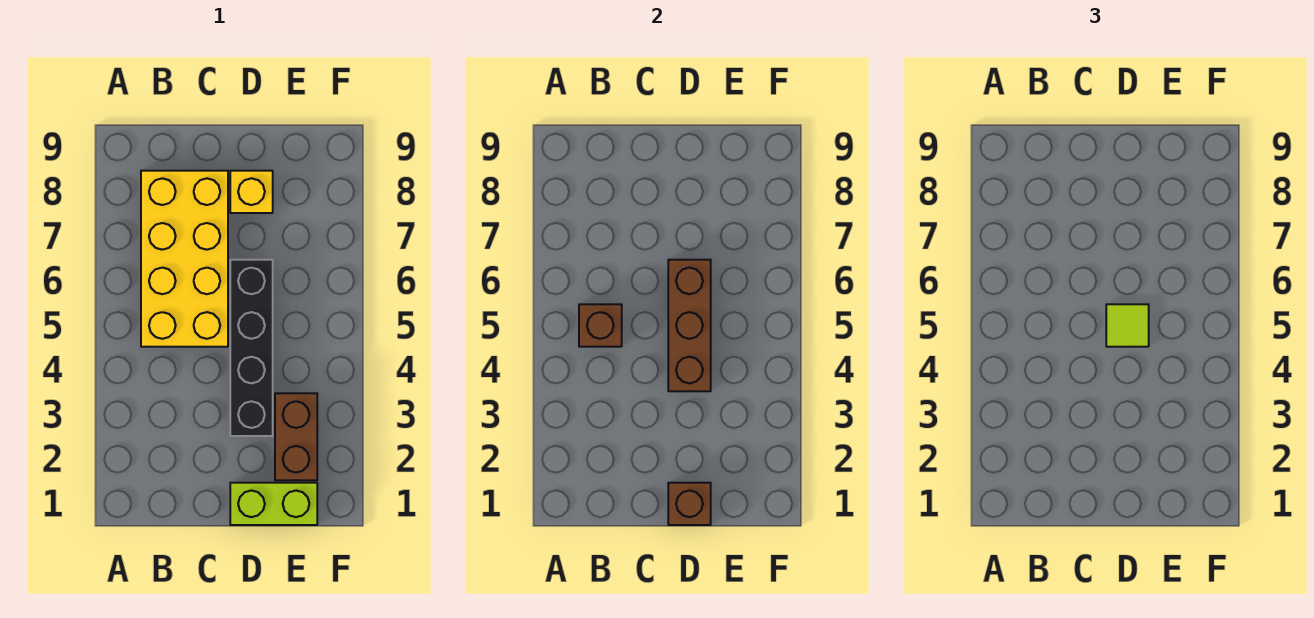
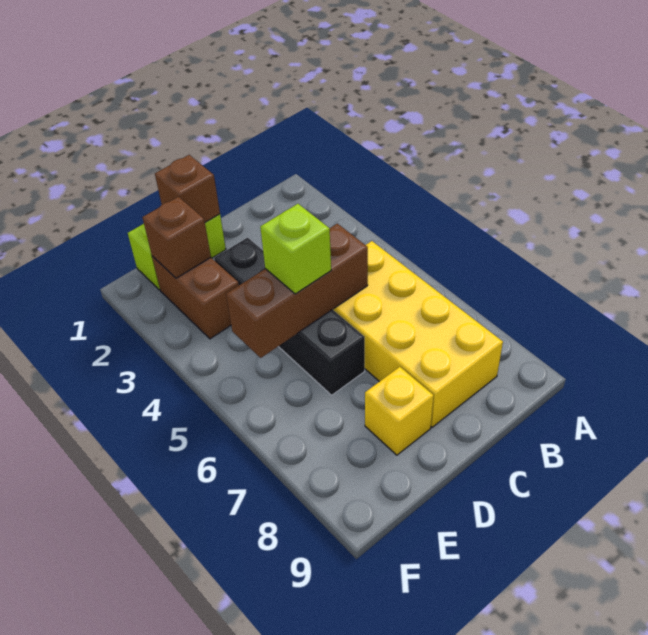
brown brick B5 level 2 -> brown brick E2 level 2
brown brick D4:D6 level 2 -> brown brick C5:E5 level 2
lime tile D5 level 3 -> lime brick D5 level 3

